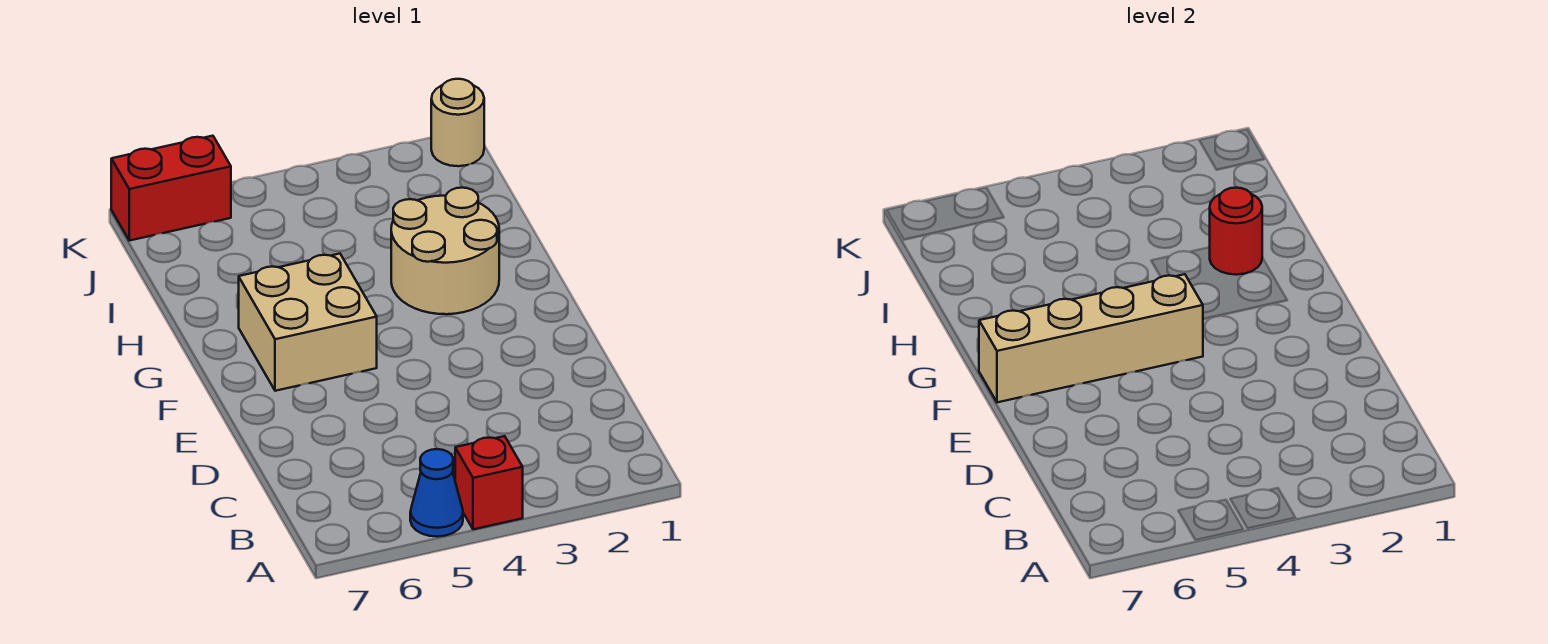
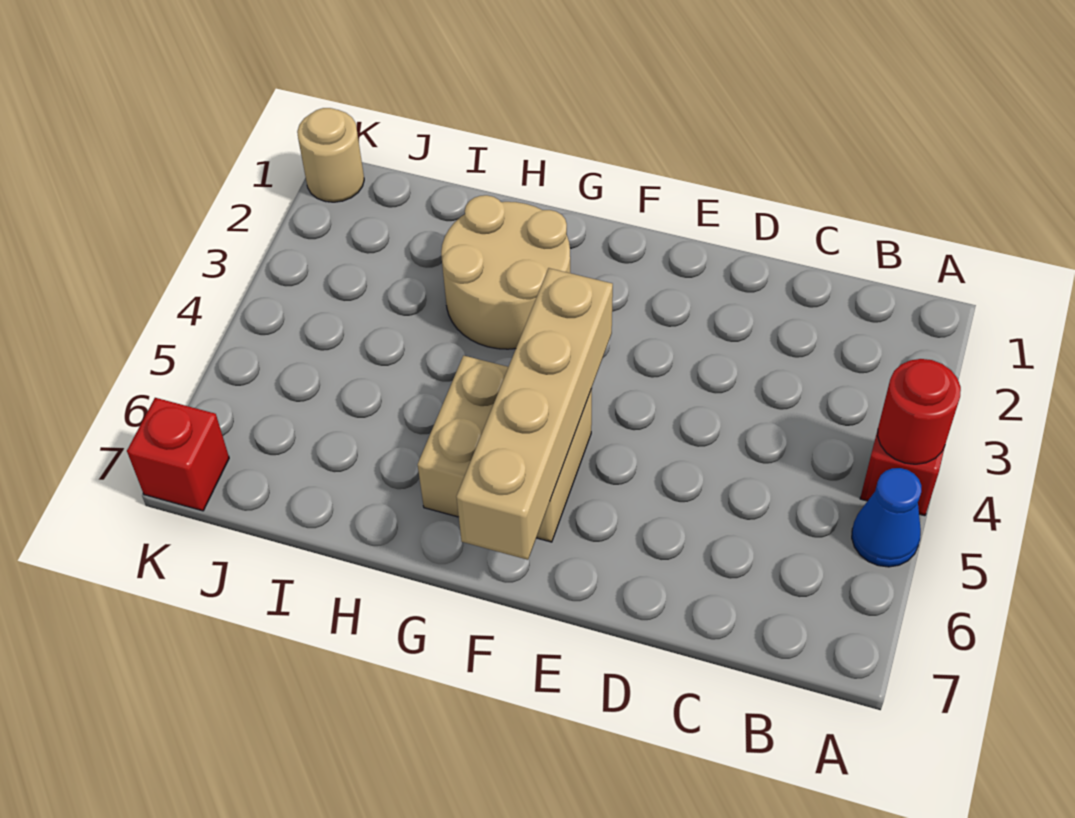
red round brick H2 level 2 -> red round brick A4 level 2
red brick K6:K7 level 1 -> red brick K7 level 1

